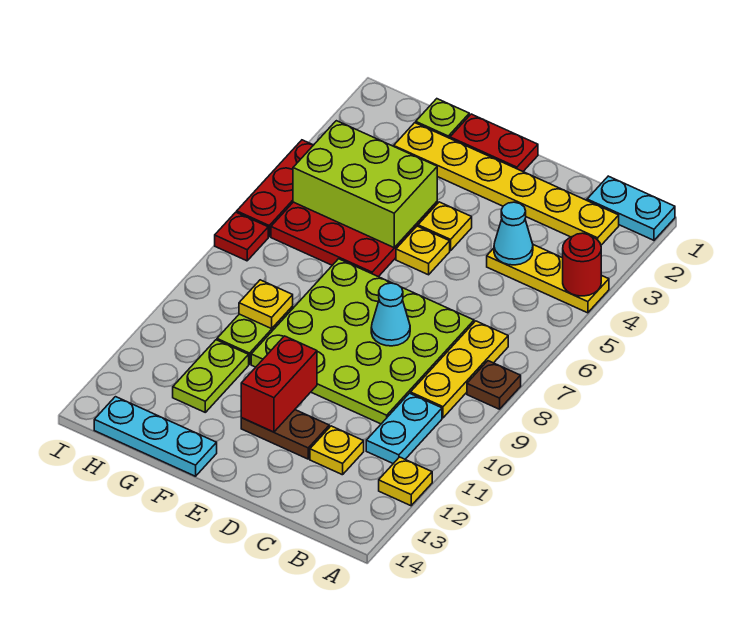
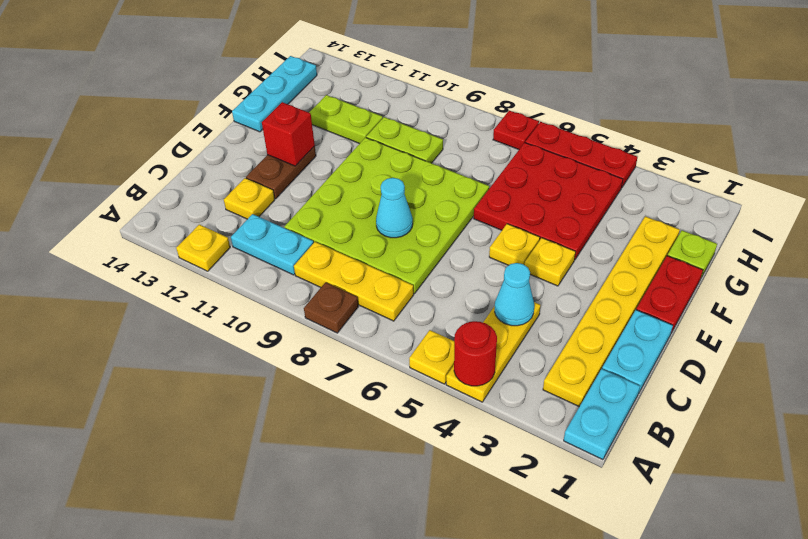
none -> cyan plate C1:D1 level 1
red brick E11:E12 level 2 -> red brick E12 level 2
lime brick F4:H5 level 2 -> none
yellow plate G9 level 2 -> yellow plate A5 level 1

